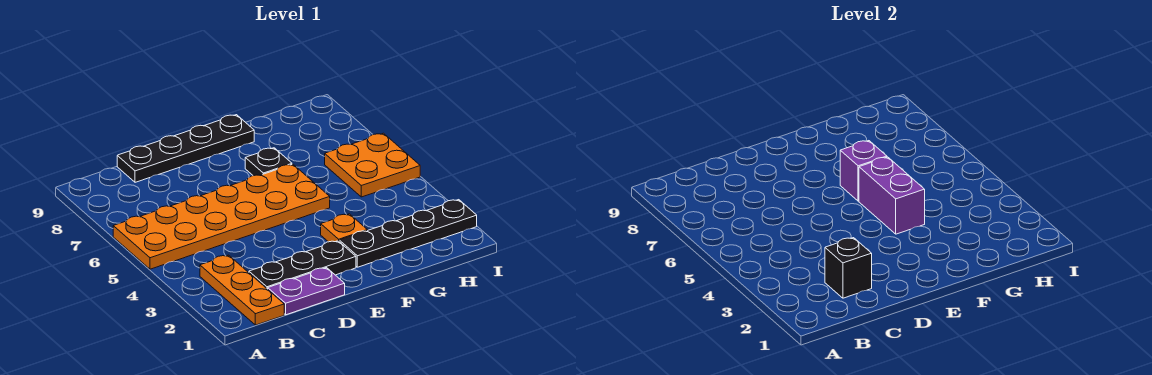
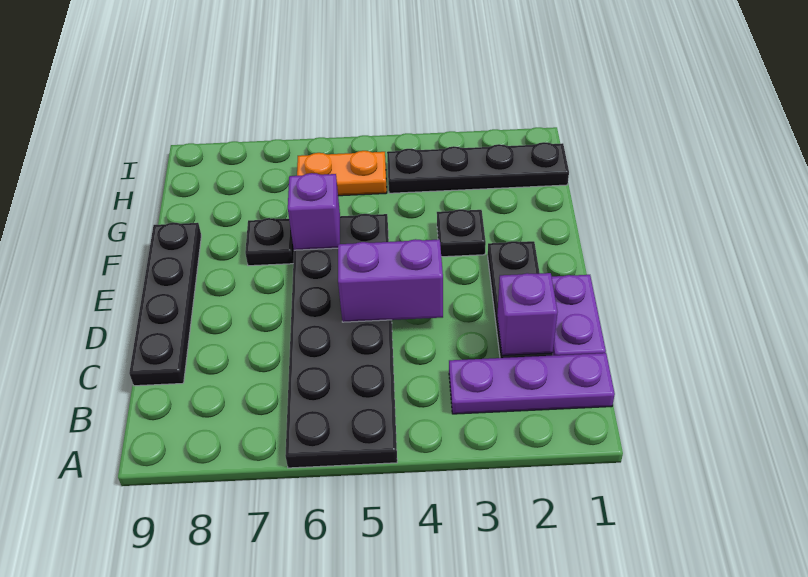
orange plate A5:F6 level 1 -> black plate A5:F6 level 1
orange plate B1:B3 level 1 -> purple plate B1:B3 level 1
black brick C2 level 2 -> purple brick C2 level 2
black plate F2:I2 level 1 -> black plate H1:H4 level 1
orange plate F3 level 1 -> black plate F3 level 1
purple brick F4:F5 level 2 -> purple brick D4:D5 level 2
orange plate H5:I6 level 1 -> orange plate H5:H6 level 1

